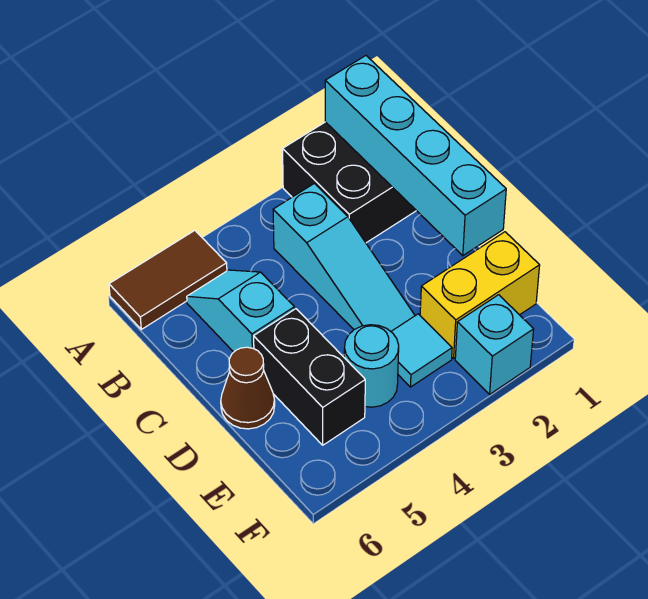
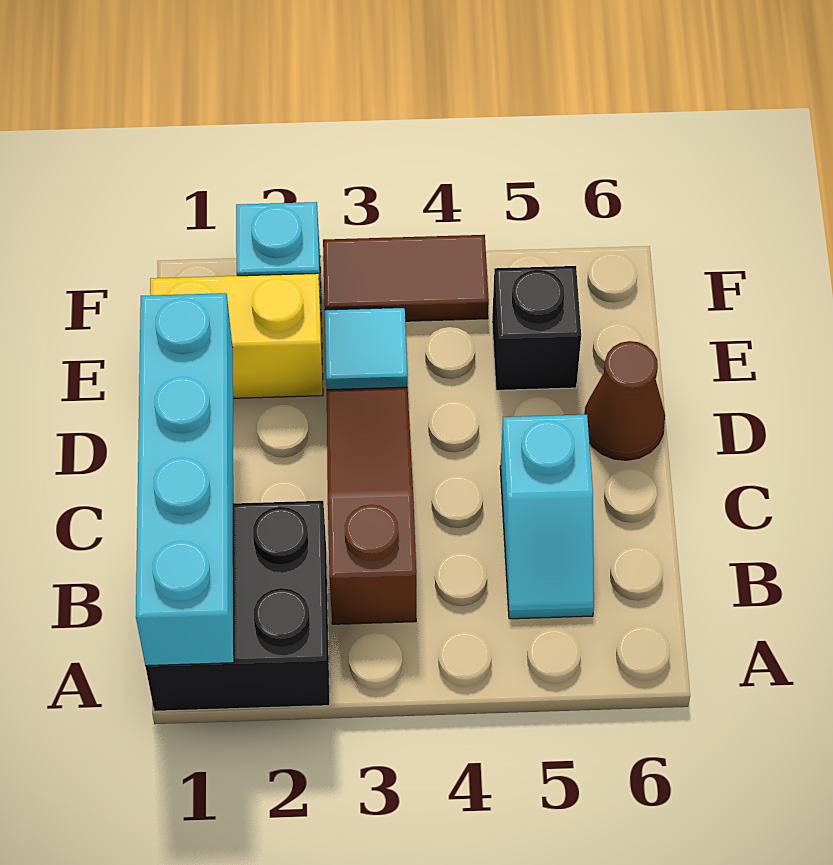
brown tile A5:A6 level 1 -> brown tile F3:F4 level 1
cyan slope B3:D3 level 1 top B -> brown slope B3:D3 level 1 top B
black brick D5:E5 level 1 -> black brick E5 level 1
cyan round brick E4 level 1 -> none

